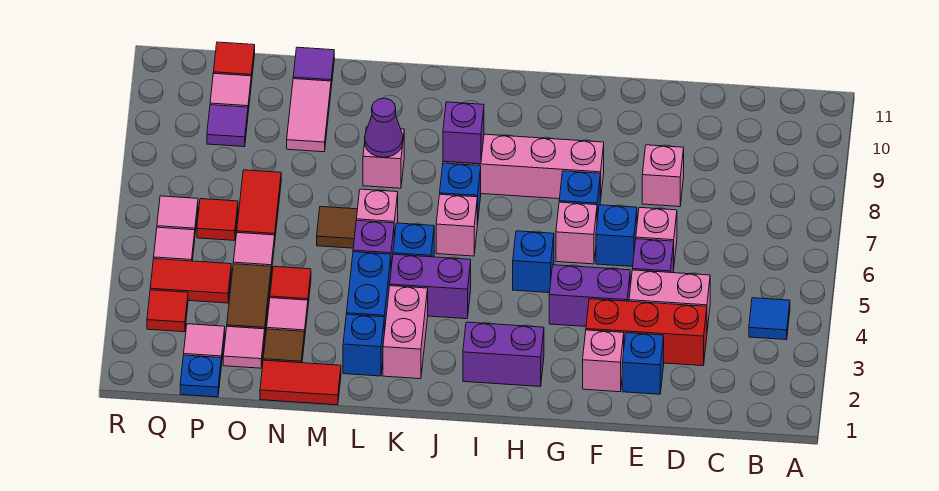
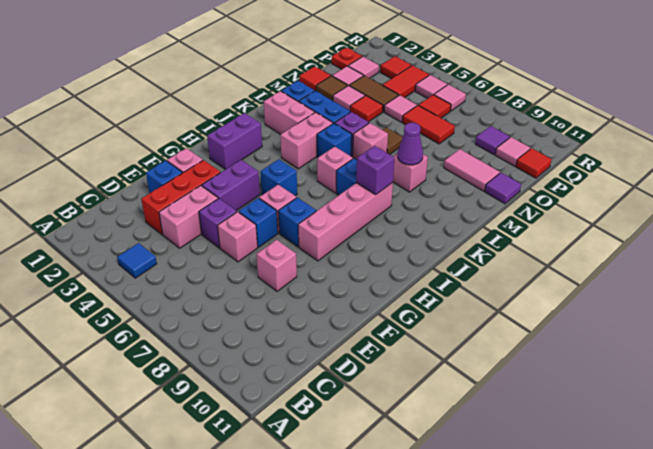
purple brick J4:K4 level 1 -> pink brick J4:K4 level 1
red tile M1:N1 level 1 -> red tile N1 level 1
blue plate P1 level 1 -> red plate P1 level 1

